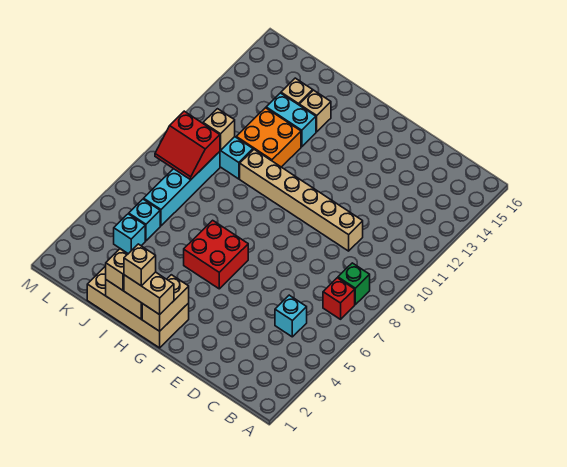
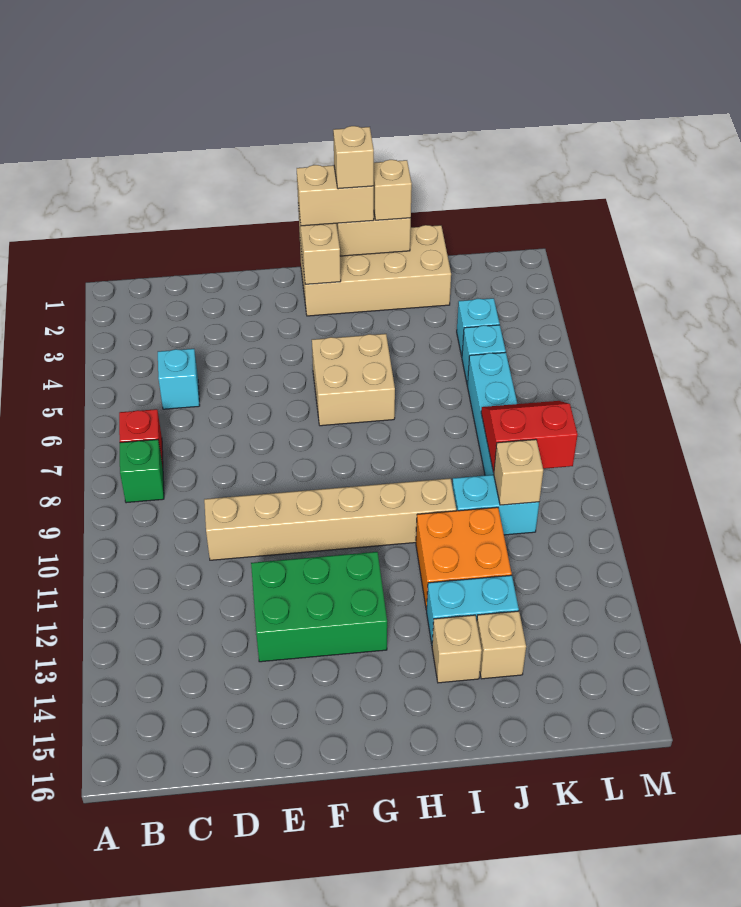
none -> green brick E12:G13 level 1
red brick G5:H6 level 1 -> tan brick G5:H6 level 1

